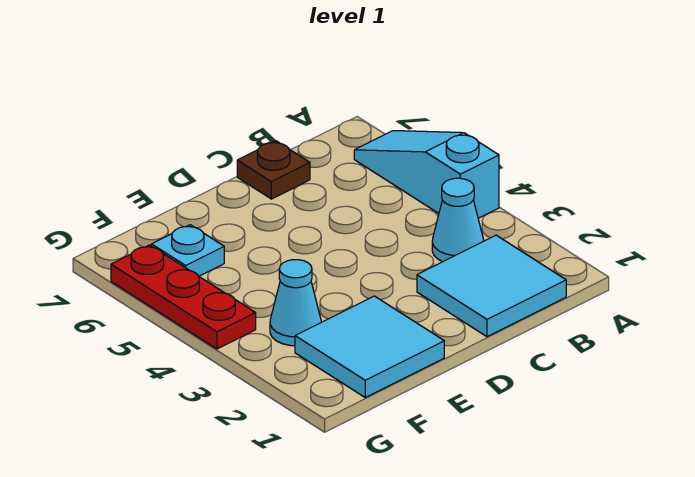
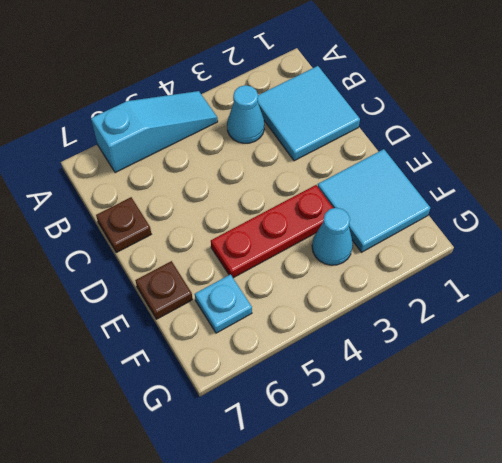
cyan slope A4:A6 level 1 top 4 -> cyan slope A4:A6 level 1 top 6
none -> brown plate E7 level 1
red plate G4:G6 level 1 -> red plate E3:E5 level 1

